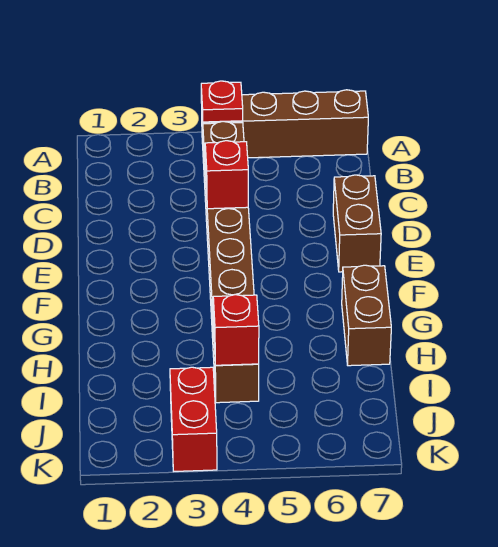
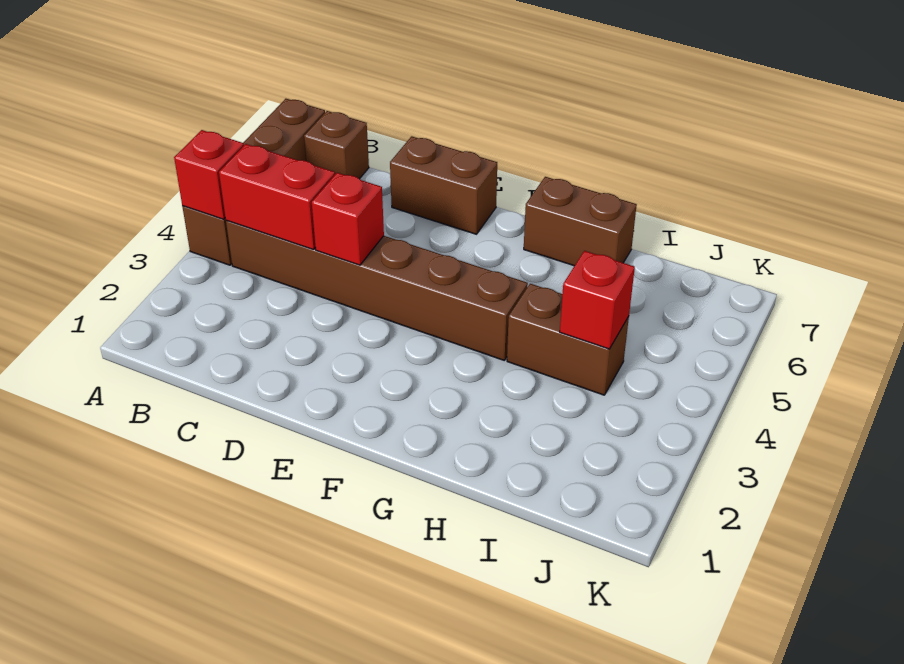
red plate A4 level 2 -> red brick A4 level 2
none -> brown brick B7 level 1
red brick J3:K3 level 1 -> red brick B4:C4 level 2

